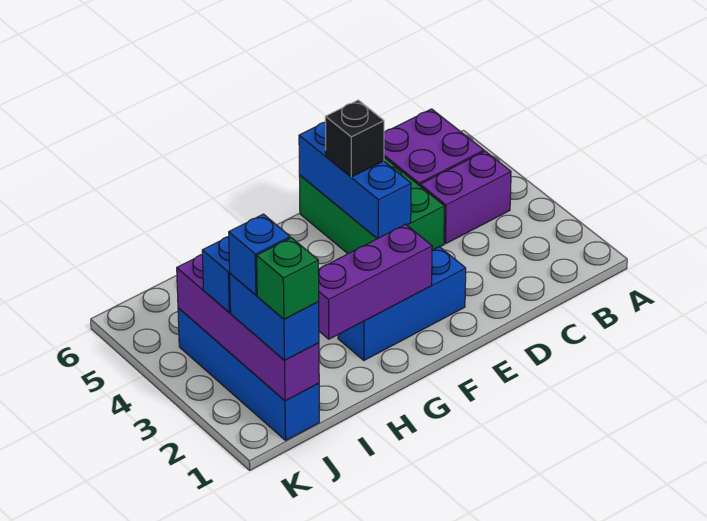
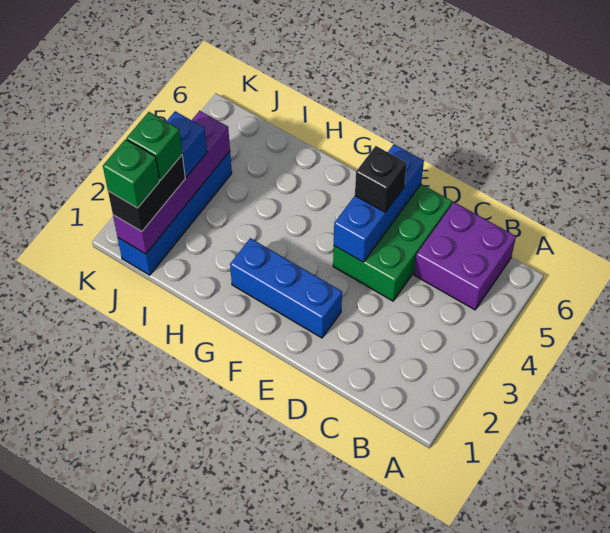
purple brick B4:C4 level 1 -> none
purple brick F2:H2 level 2 -> none
blue brick J1:J2 level 3 -> black brick J1:J2 level 3
blue brick J2 level 4 -> green brick J2 level 4

